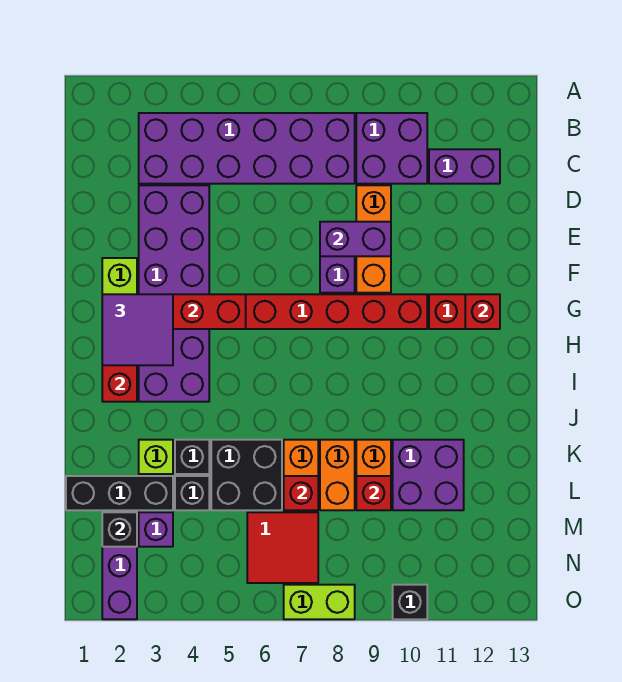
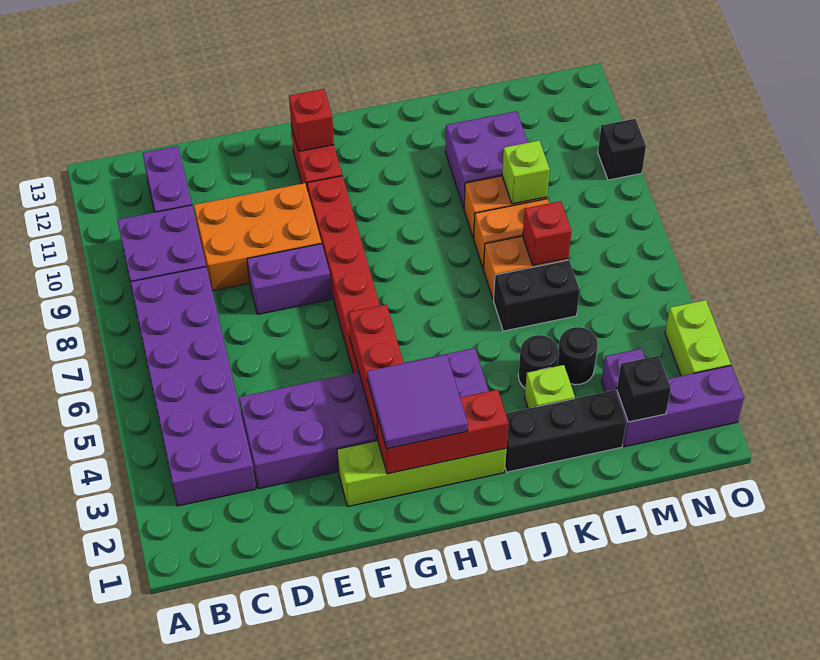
orange brick D9:F9 level 1 -> orange brick D9:F10 level 1
purple brick E8:E9 level 2 -> none
black brick K4 level 1 -> black round brick K4 level 1
black brick K5:L6 level 1 -> black brick K6:L6 level 1
black brick L1:L3 level 1 -> black brick J2:L2 level 1
black brick L4 level 1 -> black round brick L4 level 1
red brick L9 level 2 -> lime brick L9 level 2
red tile M6:N7 level 1 -> none
lime brick O7:O8 level 1 -> lime brick O3:O4 level 1

